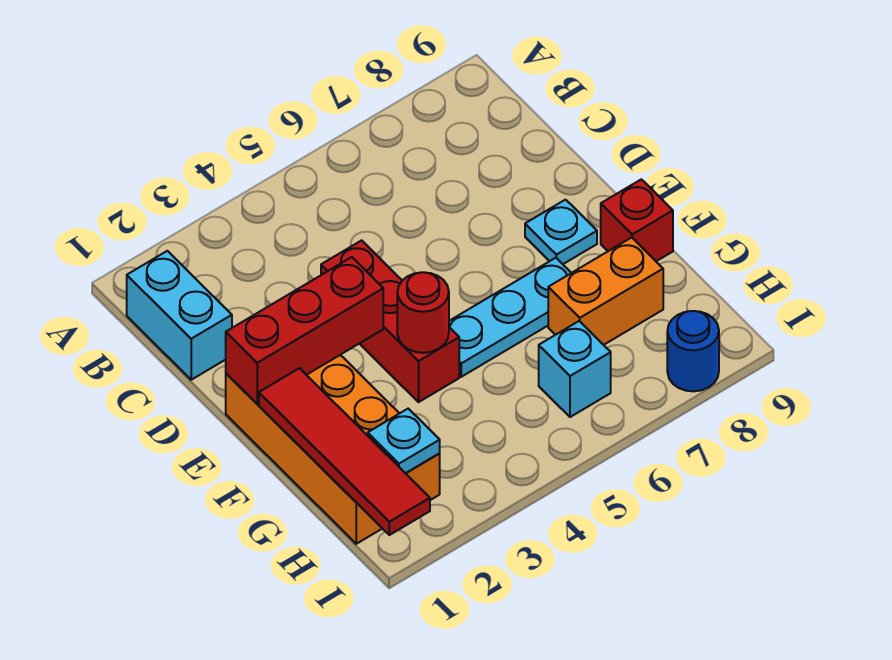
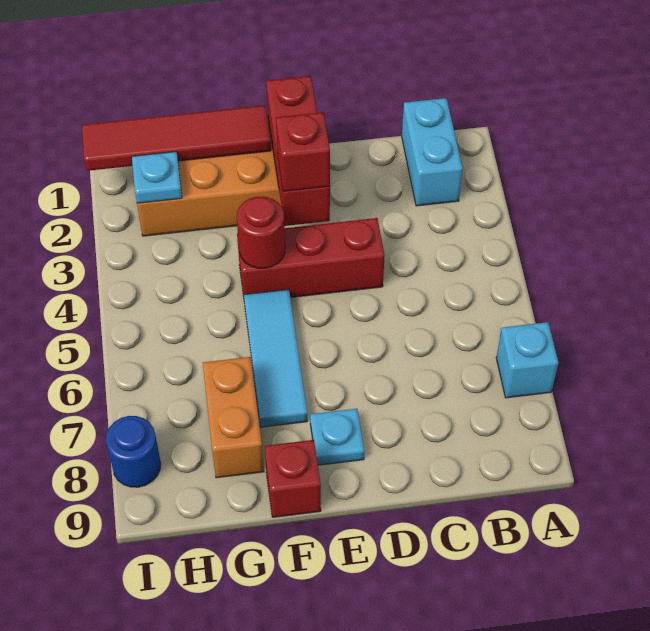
cyan brick B1:C1 level 1 -> cyan brick B1:B2 level 1
none -> red brick E3 level 3
cyan plate F5:F7 level 1 -> cyan tile F5:F7 level 1
cyan brick H6 level 1 -> cyan brick A7 level 1

